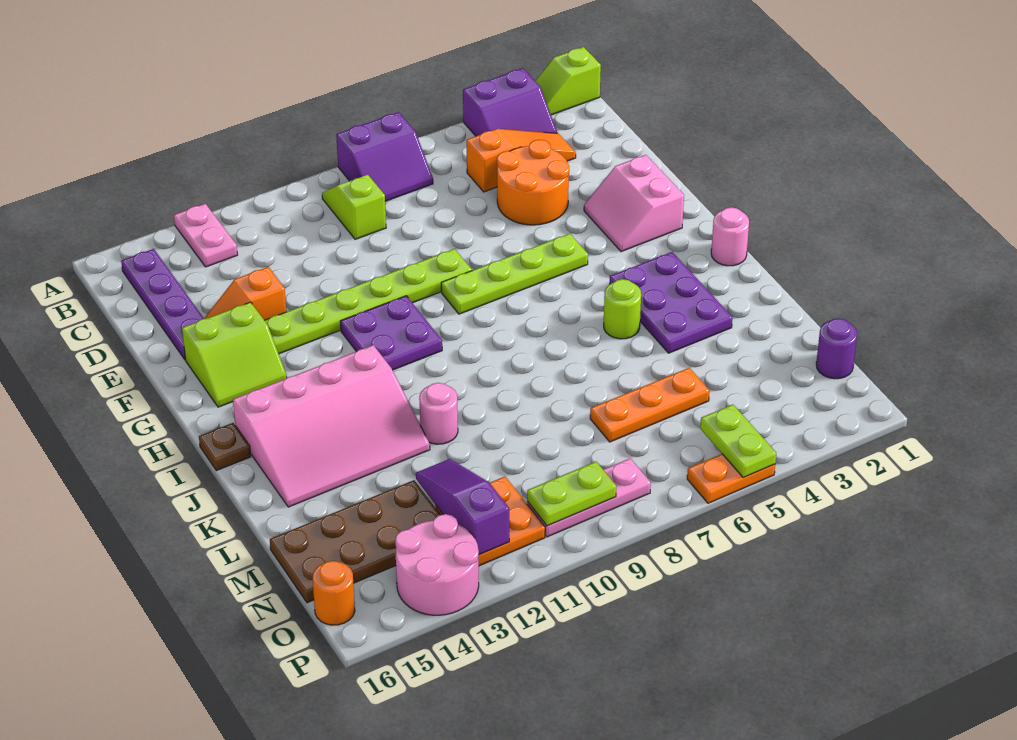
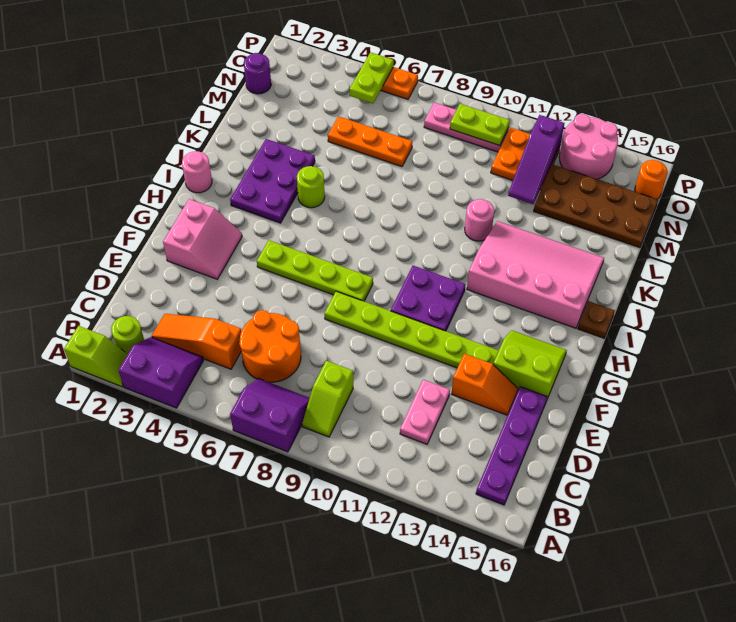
pink plate A13:B13 level 1 -> pink plate C12:D12 level 1
none -> lime round brick B2 level 1
orange round brick D4:E5 level 1 -> orange round brick C6:D7 level 1

